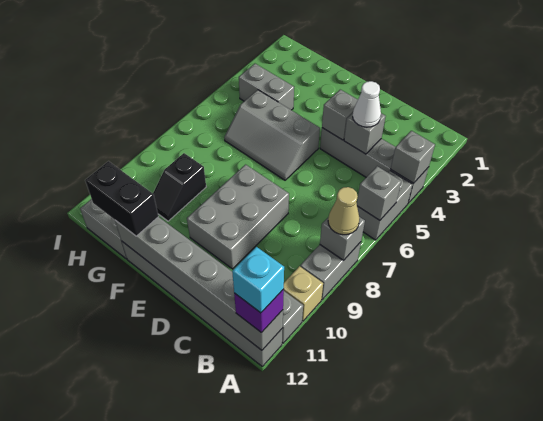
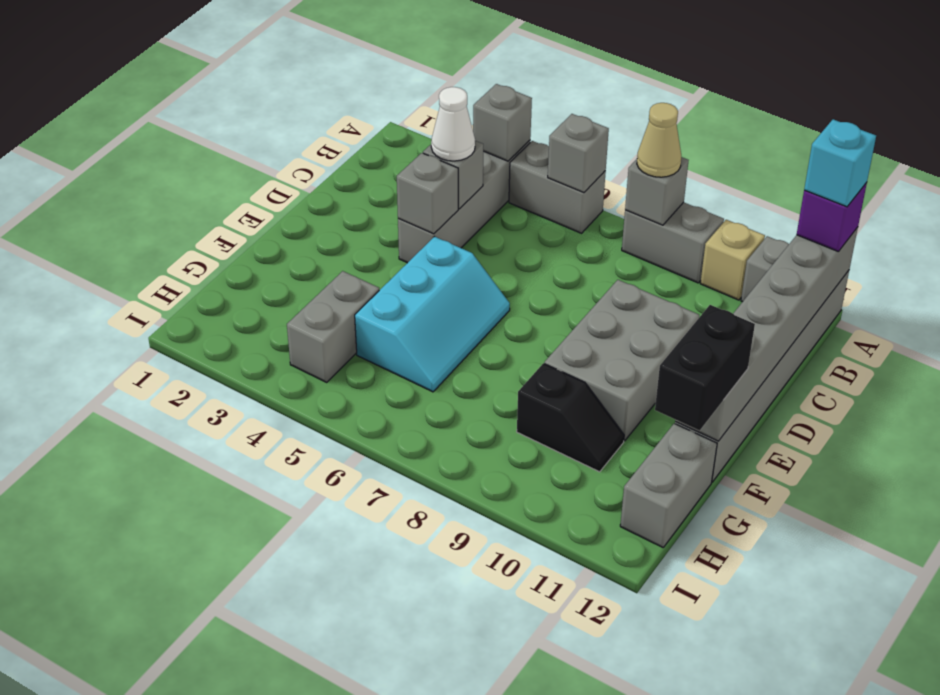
grey brick D8:E10 level 1 -> grey brick D9:F10 level 1
grey slope E5:G6 level 1 top 5 -> cyan slope E5:G6 level 1 top 5

